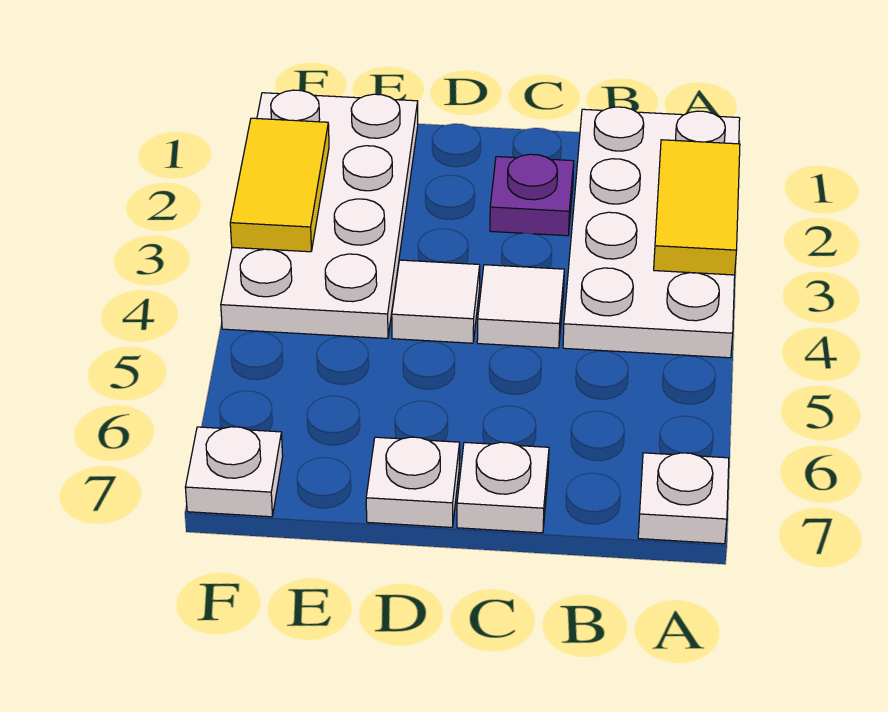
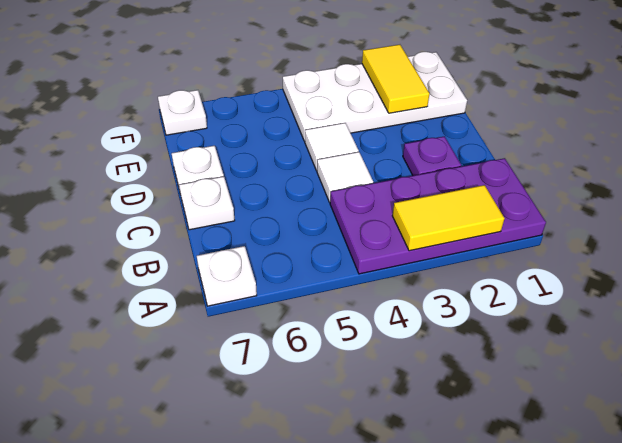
white plate A1:B4 level 1 -> purple plate A1:B4 level 1
yellow tile F2:F3 level 2 -> yellow tile E2:F2 level 2

